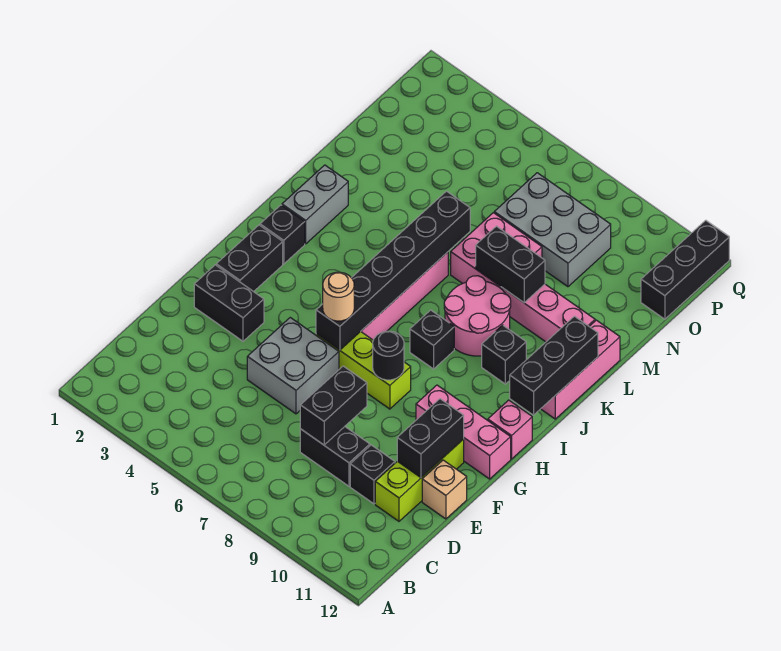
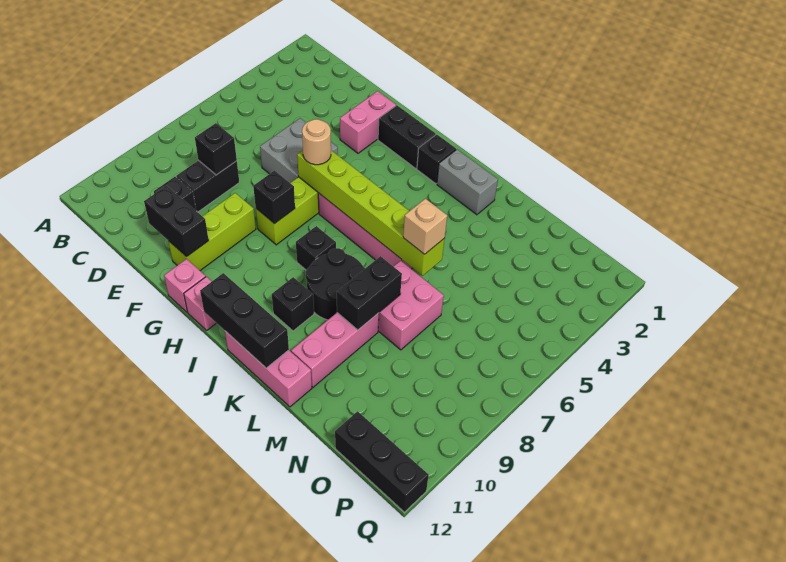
black brick D8:E8 level 2 -> black brick D8 level 2
lime brick D11:F11 level 1 -> lime brick F9:F11 level 1
tan brick E12 level 1 -> tan brick L6 level 3
black brick F2:F3 level 1 -> pink brick F2:F3 level 1
black brick G6:L6 level 2 -> lime brick G6:L6 level 2
black round brick G8 level 2 -> black brick G8 level 2
pink brick G10:G12 level 1 -> pink brick G12 level 1
pink round brick J8:K9 level 1 -> black round brick J8:K9 level 1
grey brick N7:O9 level 1 -> none

